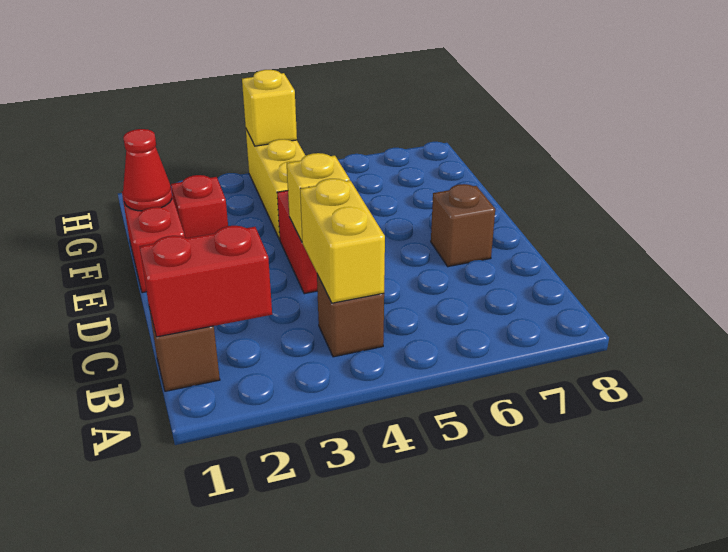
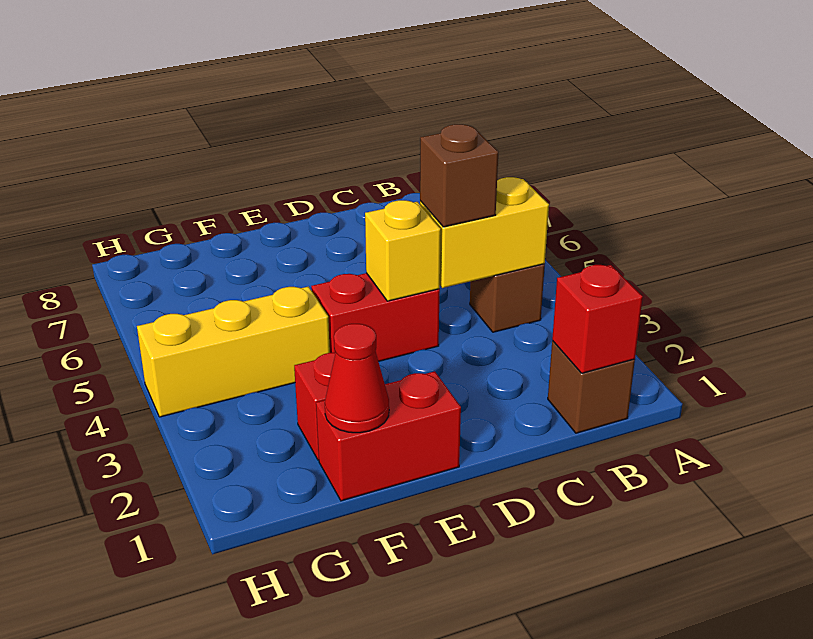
red brick B1:B2 level 2 -> red brick B1 level 2
brown brick D7 level 1 -> brown brick C4 level 3
yellow brick H4 level 2 -> none

